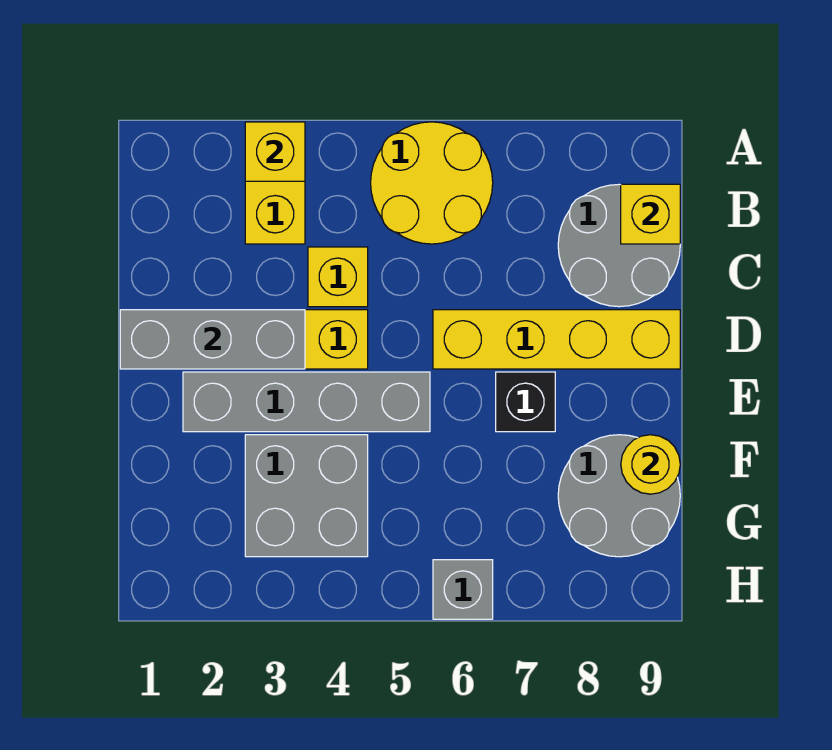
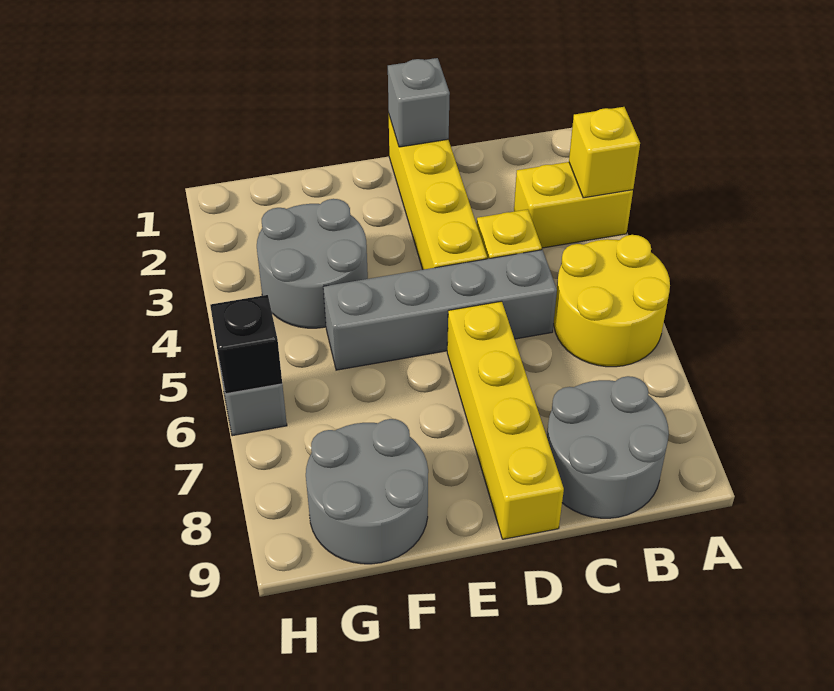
yellow brick B9 level 2 -> none
grey brick D1:D3 level 2 -> grey brick D1 level 2
grey brick E2:E5 level 1 -> grey brick C5:F5 level 1
black brick E7 level 1 -> black brick H6 level 2
grey brick F3:G4 level 1 -> grey round brick F3:G4 level 1
yellow round brick F9 level 2 -> none

